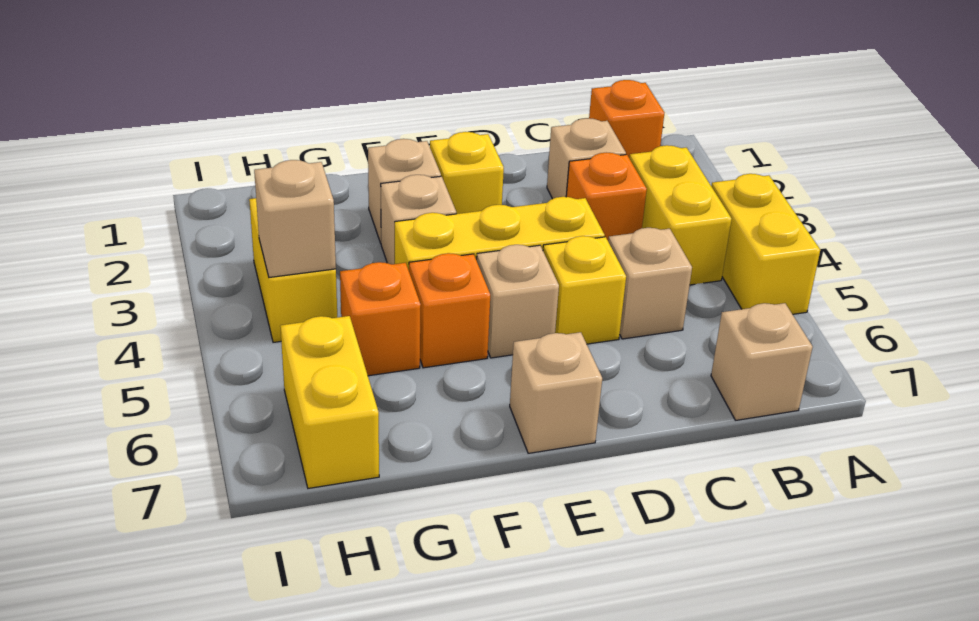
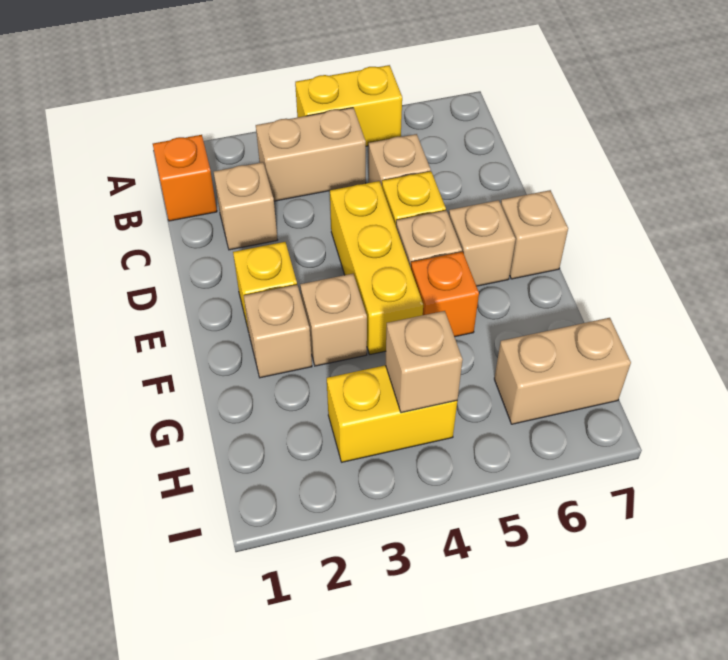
yellow brick B3:B4 level 1 -> tan brick B3:B4 level 1
tan brick B7 level 1 -> tan brick E6 level 1
orange brick C3 level 1 -> none
orange brick G5 level 1 -> none
yellow brick H6:H7 level 1 -> tan brick H6:H7 level 1

